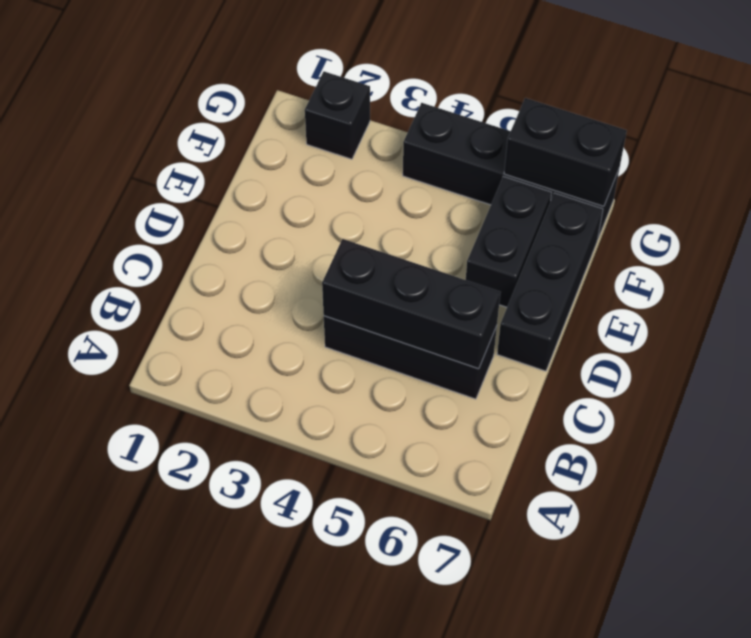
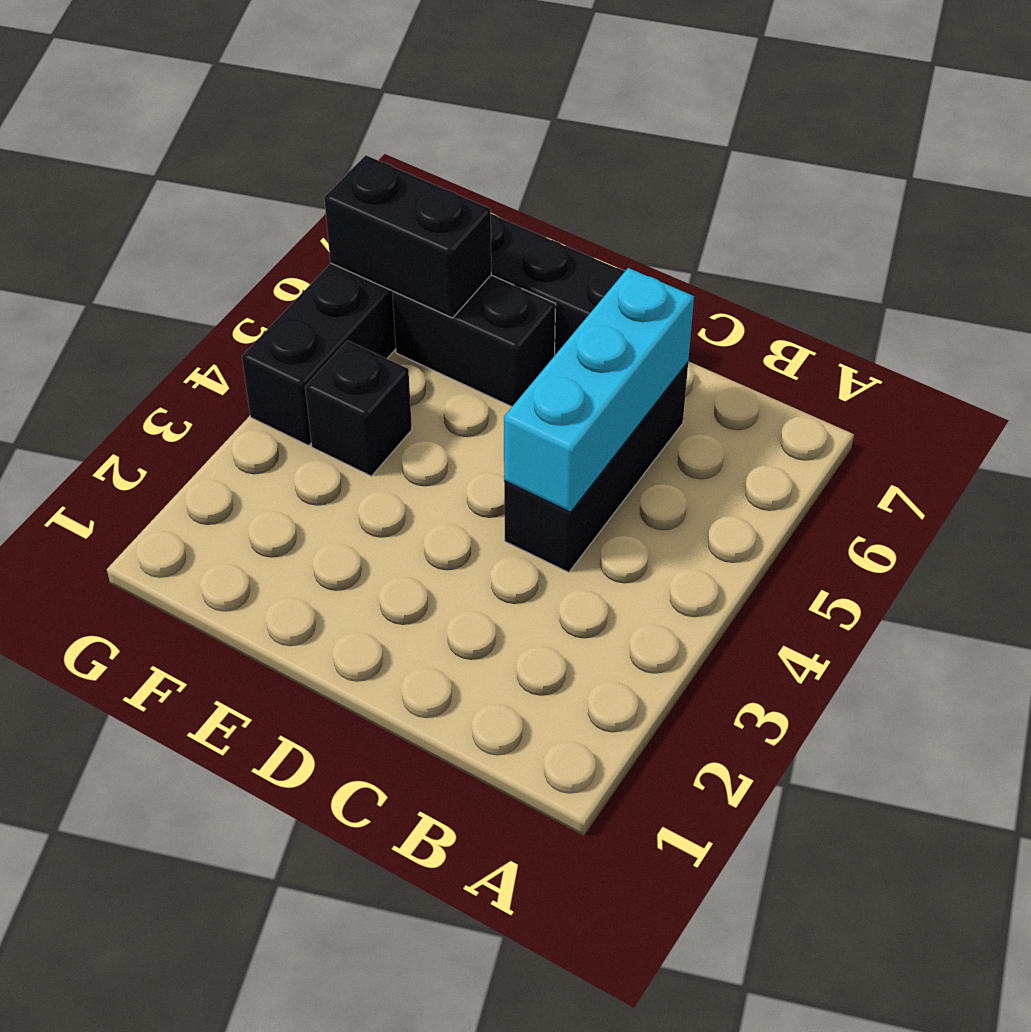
black brick C4:C6 level 2 -> cyan brick C4:C6 level 2
black brick G2 level 1 -> black brick F4 level 1
black brick G6:G7 level 2 -> black brick F6:G6 level 2

